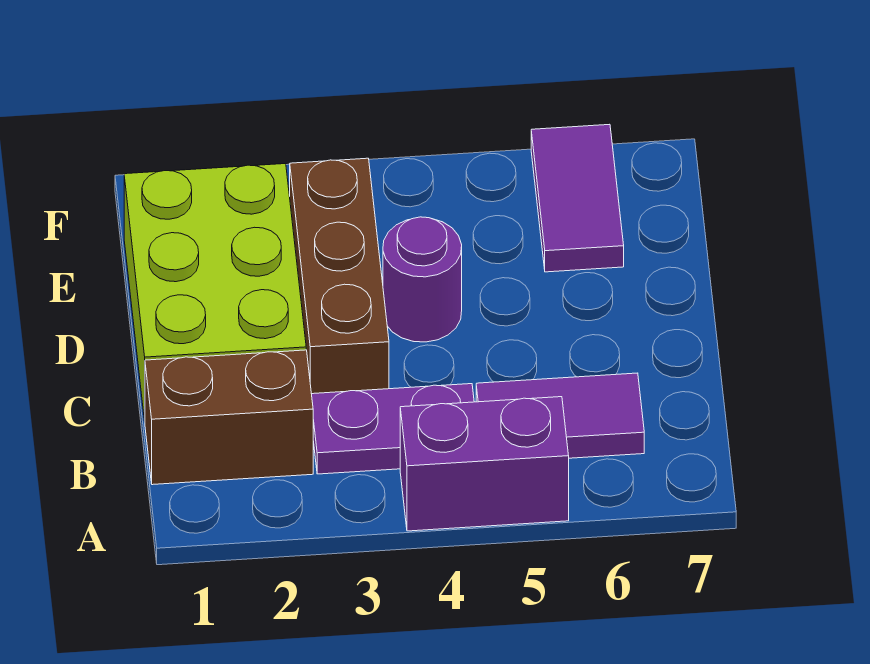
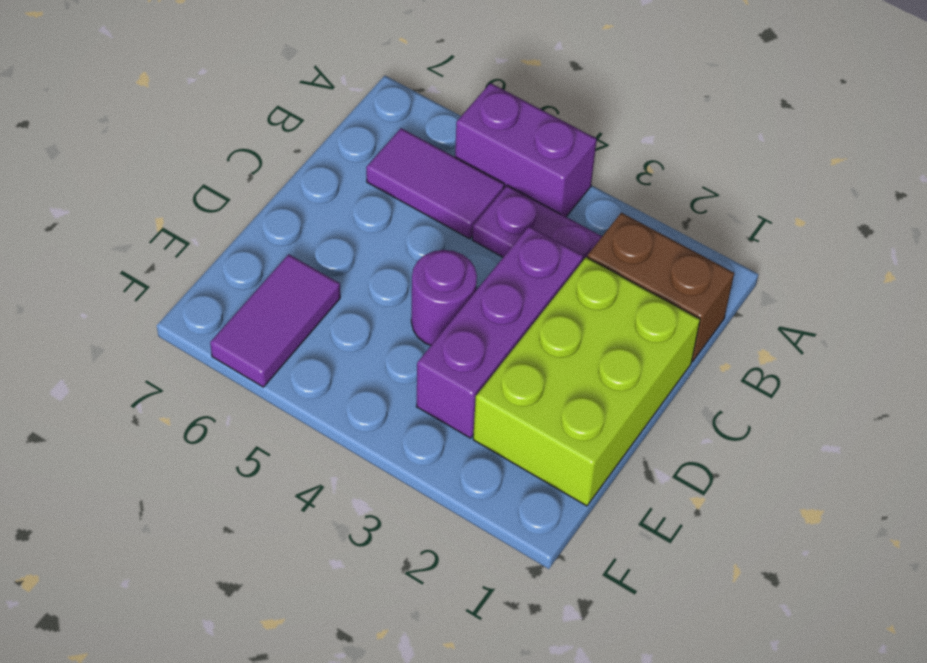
brown brick C3:E3 level 1 -> purple brick C3:E3 level 1

